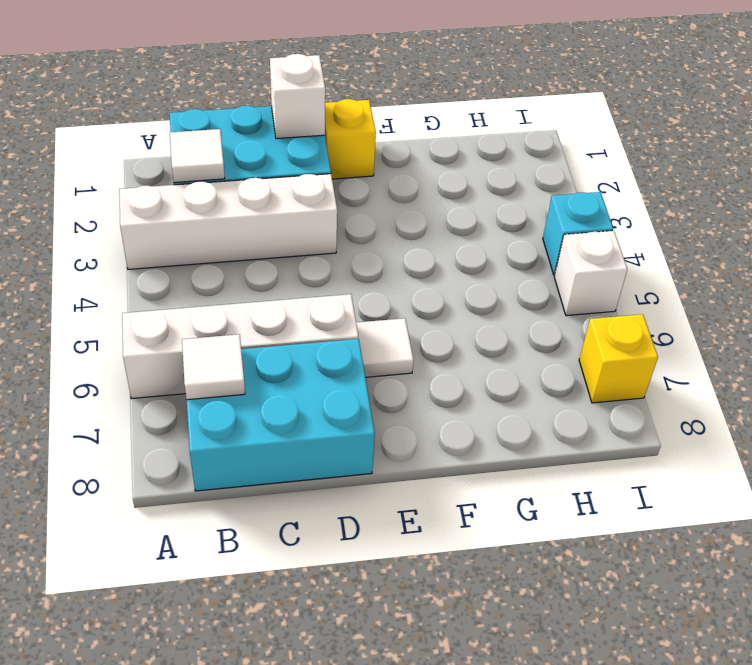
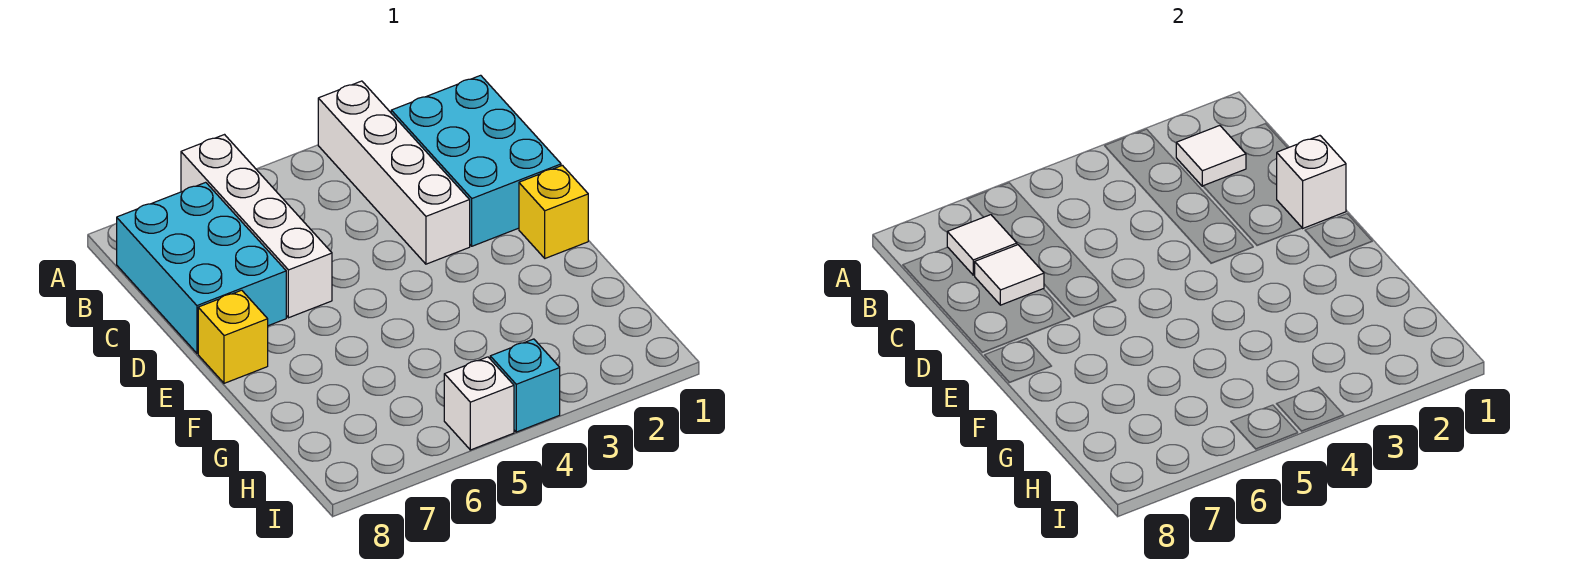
white tile E6 level 1 -> white tile C7 level 2
yellow brick I7 level 1 -> yellow brick E8 level 1

